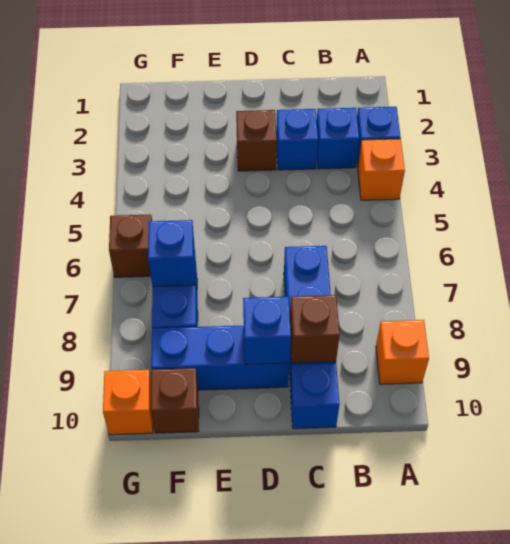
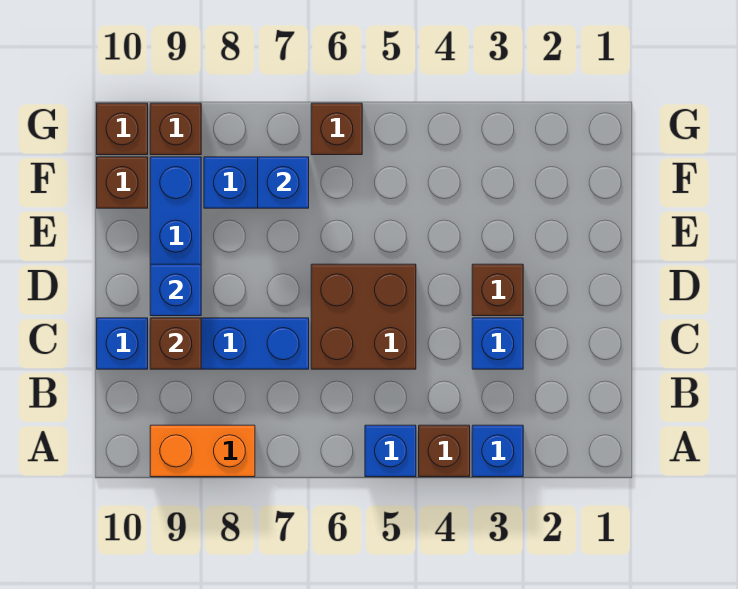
orange brick A4 level 1 -> brown brick A4 level 1
orange brick A9 level 1 -> orange brick A8:A9 level 1
blue brick B3 level 1 -> blue brick A5 level 1
none -> brown brick C5:D6 level 1
none -> brown brick G9 level 1
orange brick G10 level 1 -> brown brick G10 level 1

